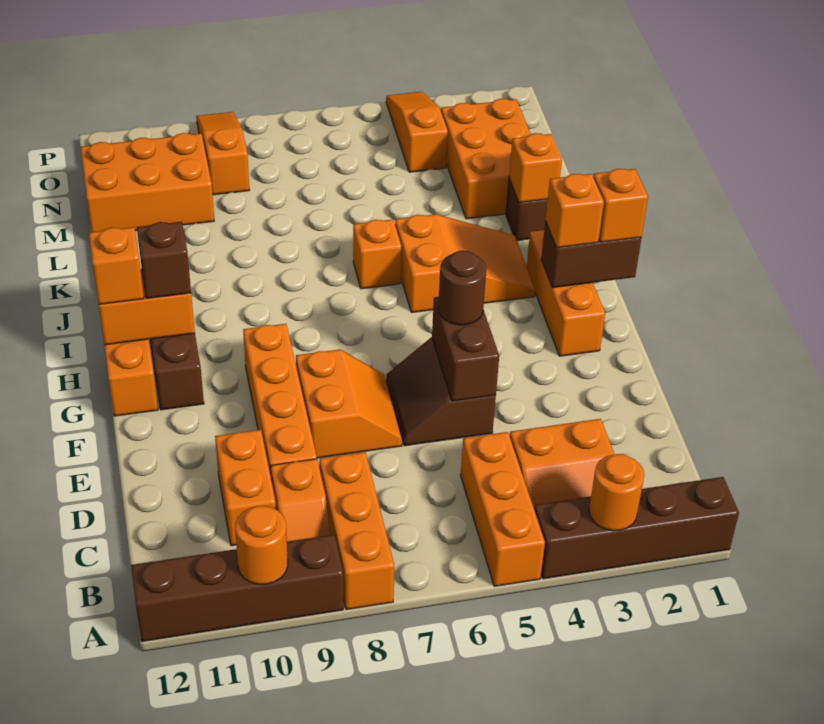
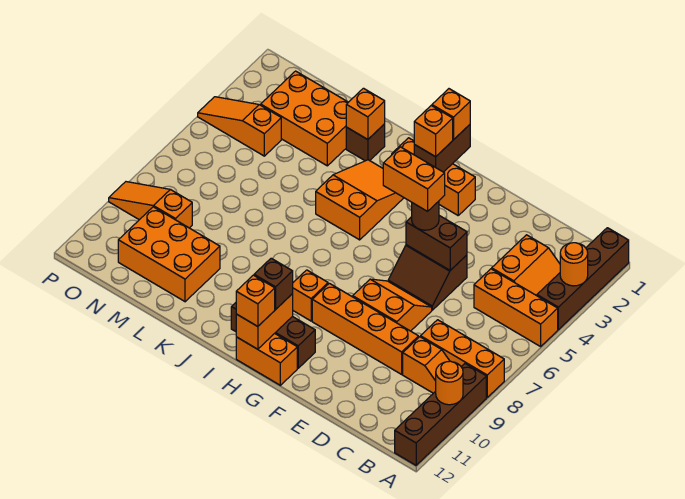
orange brick C10:D10 level 1 -> orange brick F5:G5 level 4
orange brick J6 level 1 -> orange brick H9 level 1
orange brick M10:N12 level 1 -> orange brick L10:N11 level 1

